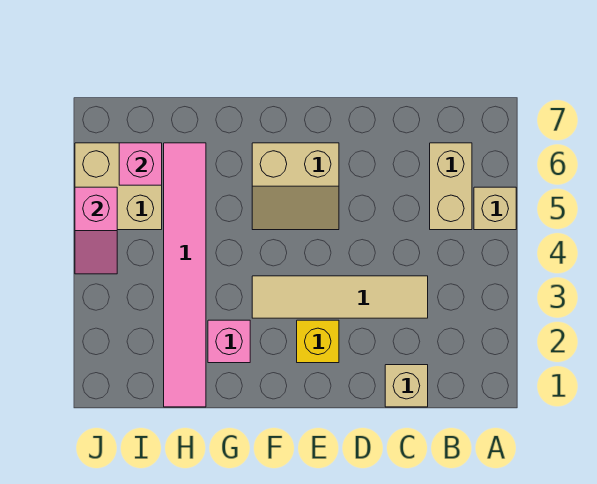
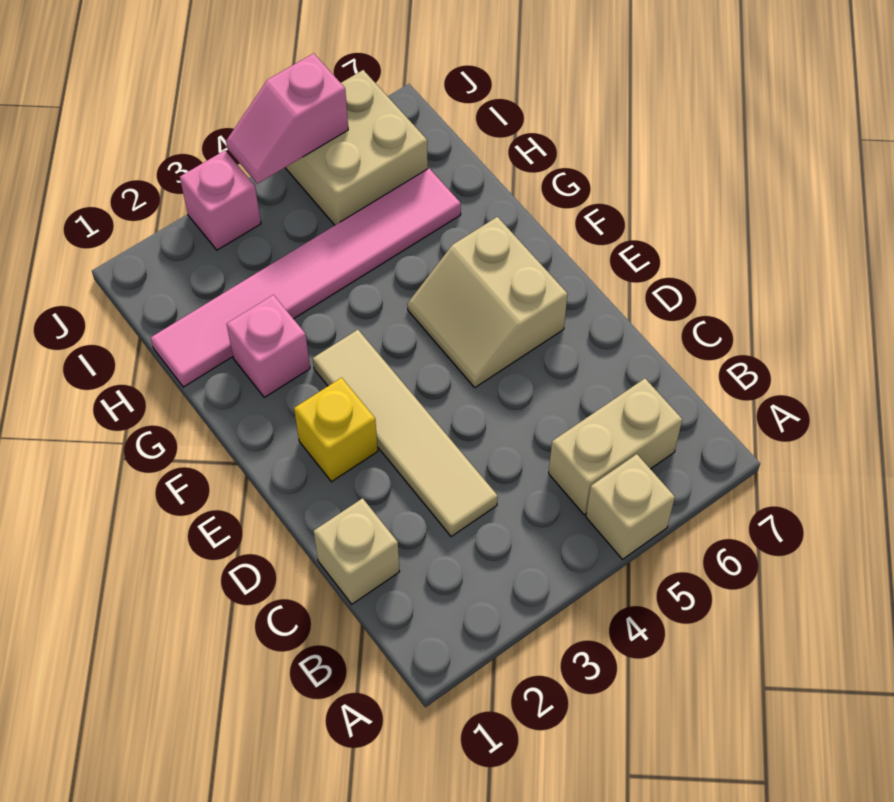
pink brick I6 level 2 -> pink brick J3 level 1

